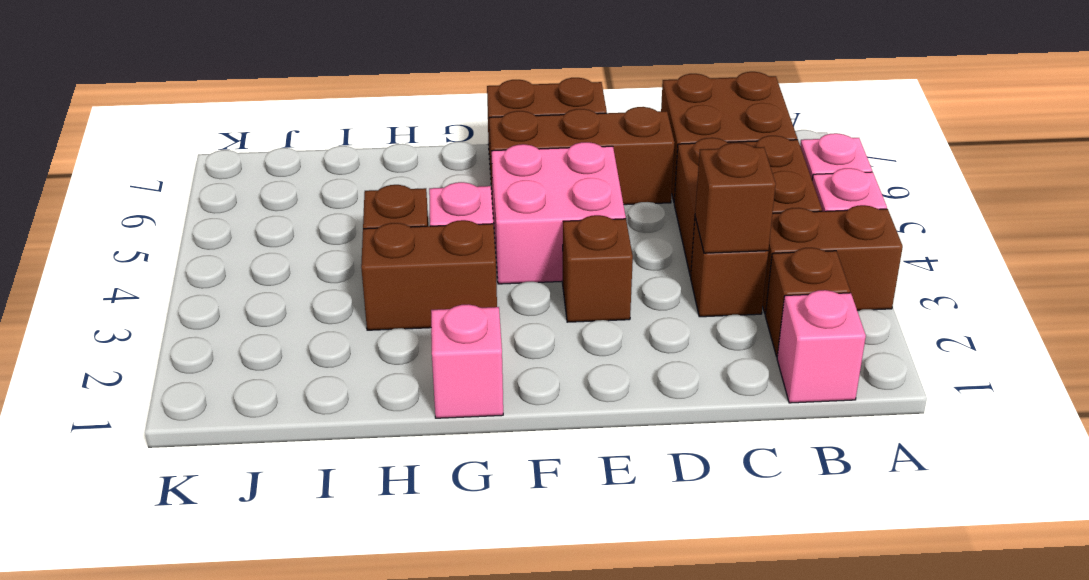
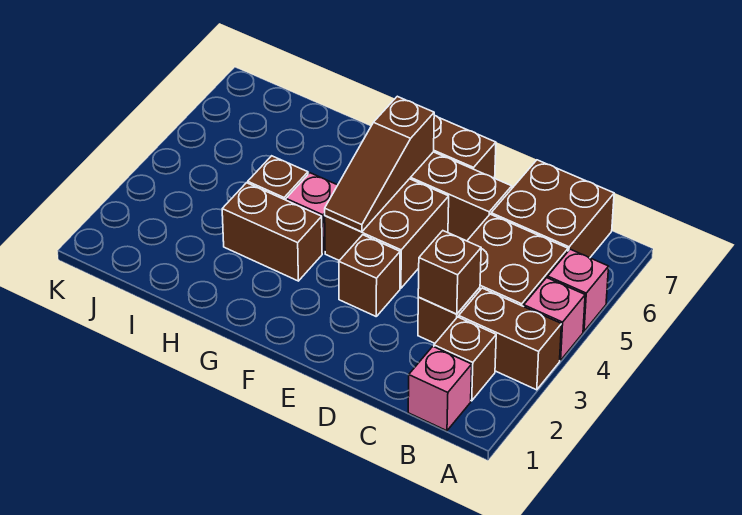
pink brick E4:F5 level 1 -> brown brick E4:F5 level 1
none -> brown slope F4:F6 level 2 top 6
pink brick G1 level 1 -> none

